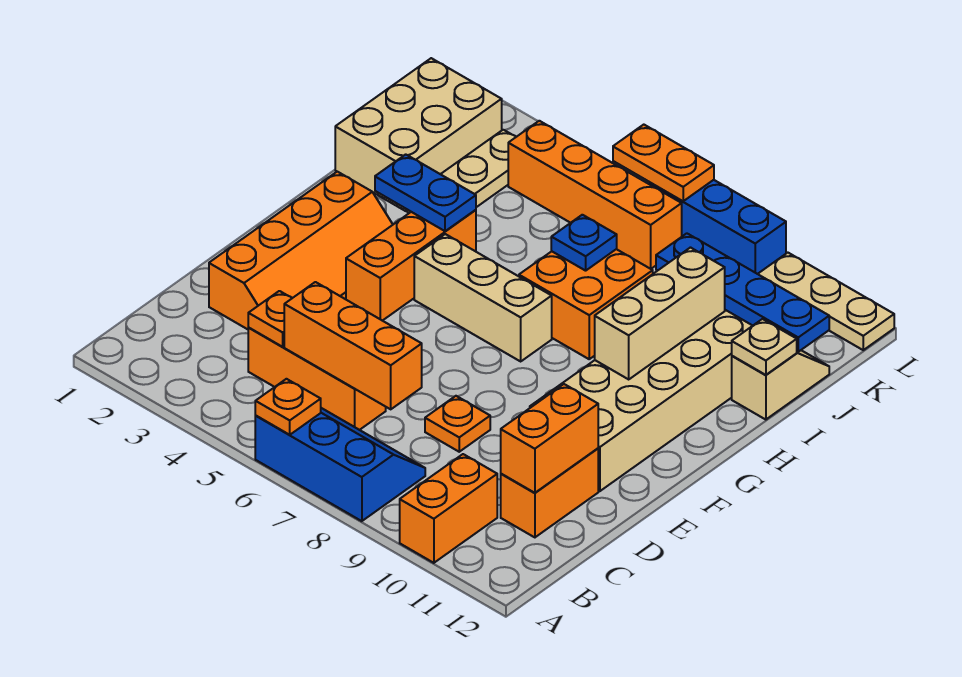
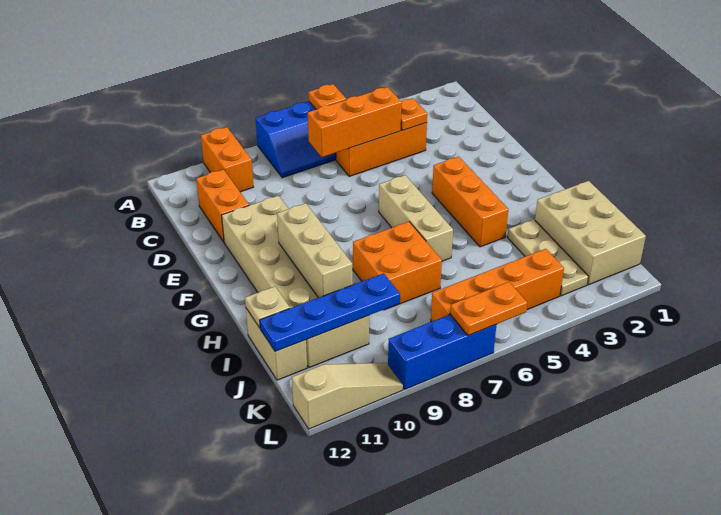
orange brick C11:D11 level 2 -> none
orange slope D2:G3 level 1 top 2 -> none
orange plate D8 level 1 -> none
tan brick G5:G7 level 1 -> tan brick F6:H6 level 1
blue plate H3:H4 level 2 -> none
blue plate I7 level 2 -> none
tan slope I12:J12 level 1 top I -> tan brick I12:J12 level 1
tan plate L10:L12 level 1 -> tan slope L10:L12 level 1 top 12

